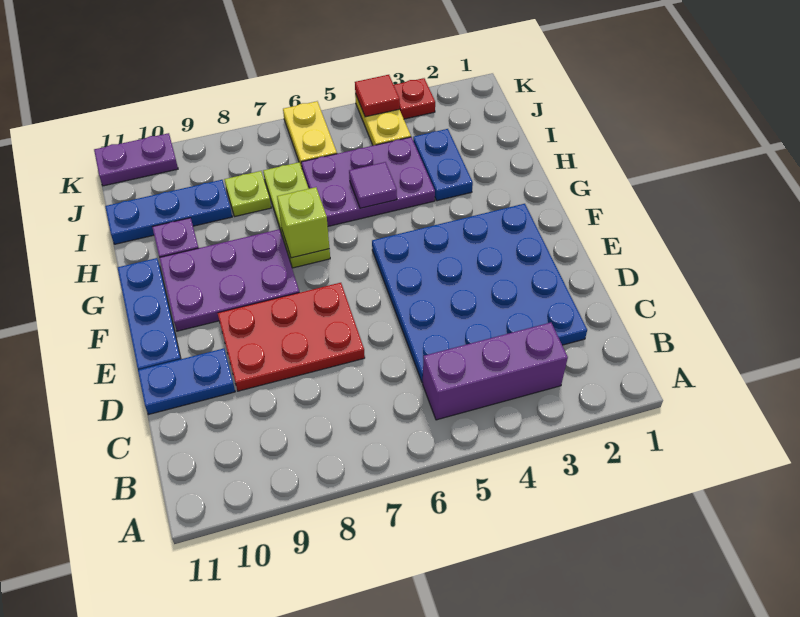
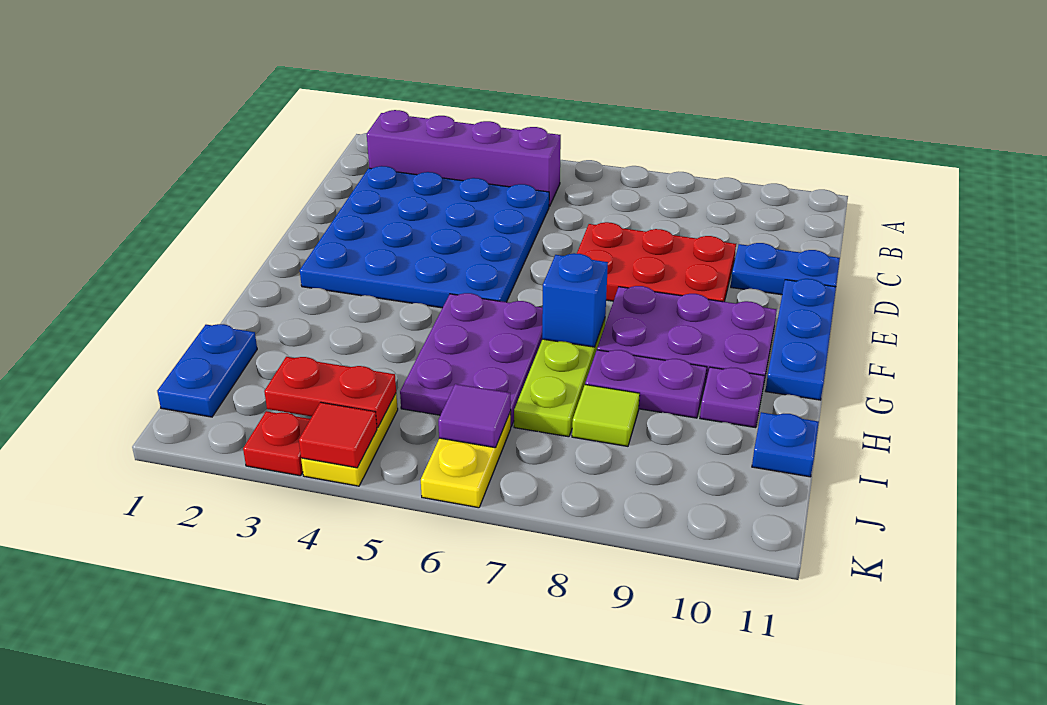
purple brick B3:B5 level 1 -> purple brick B2:B5 level 1
lime brick G7 level 2 -> blue brick G7 level 2
blue plate H3:I3 level 1 -> blue plate I1:J1 level 1
purple plate H4:I6 level 1 -> purple plate G5:I6 level 1
purple tile H5 level 2 -> purple tile J6 level 2
lime plate I8 level 1 -> lime tile I8 level 1
blue plate I9:I11 level 1 -> blue plate I11 level 1
none -> red plate J3:J4 level 2
purple plate K10:K11 level 1 -> purple plate H8:H9 level 1

